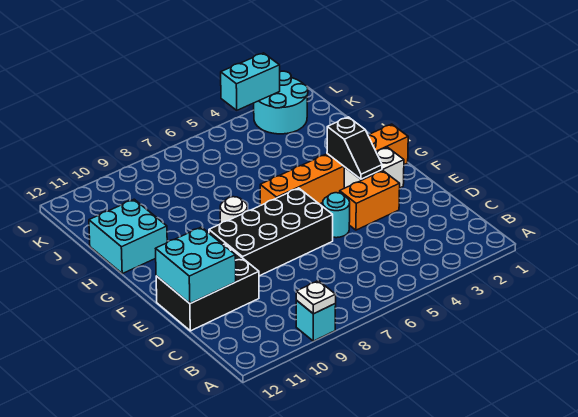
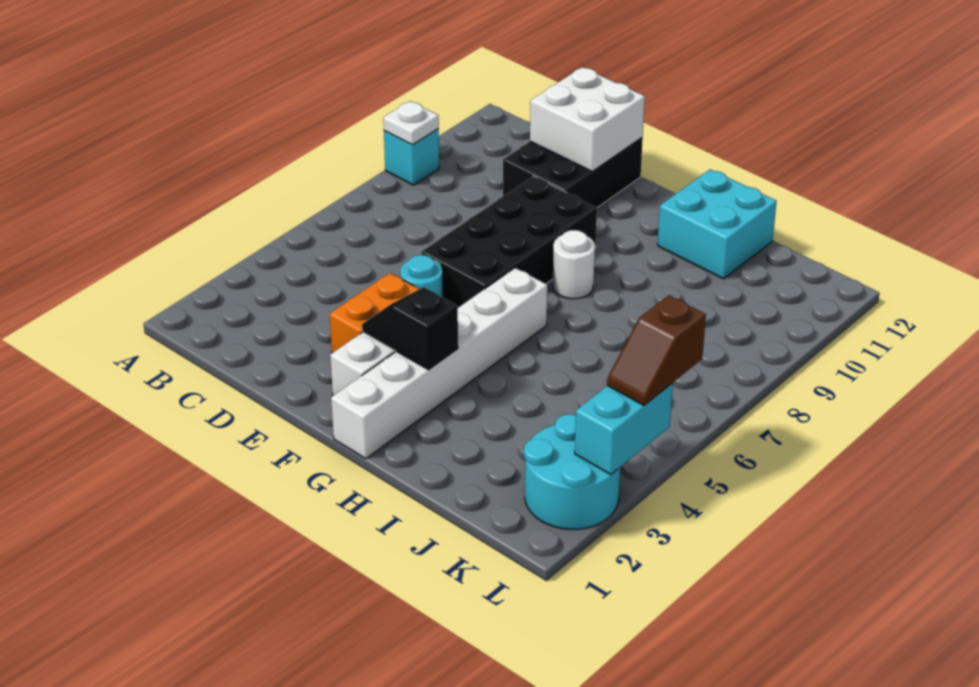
cyan brick D11:E12 level 2 -> white brick D11:E12 level 2
orange brick G1:G6 level 1 -> white brick G1:G6 level 1
none -> brown slope L4:L5 level 3 top 5

